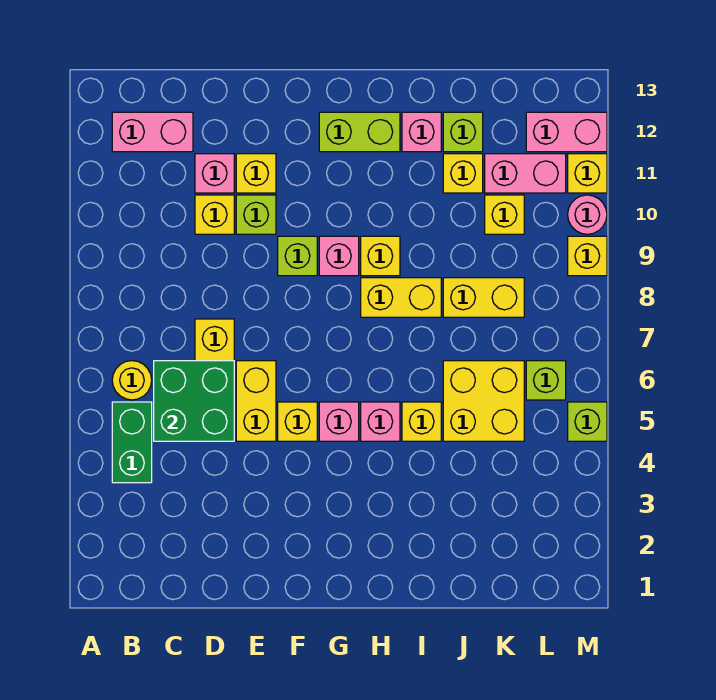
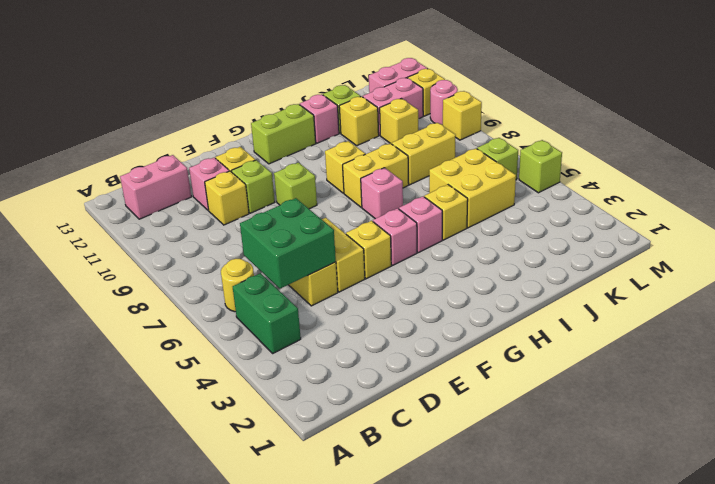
pink brick G9 level 1 -> pink brick H7 level 1

